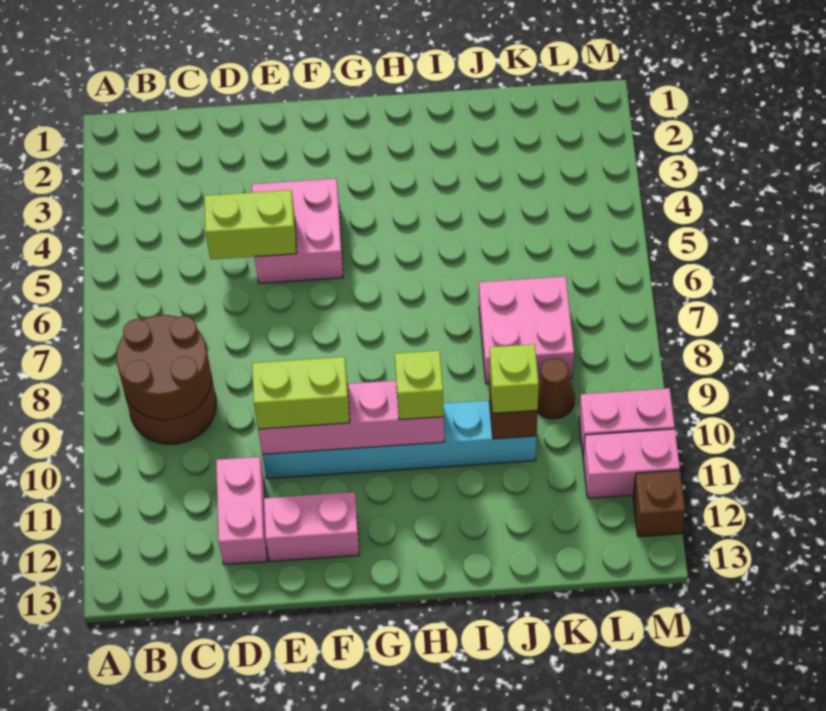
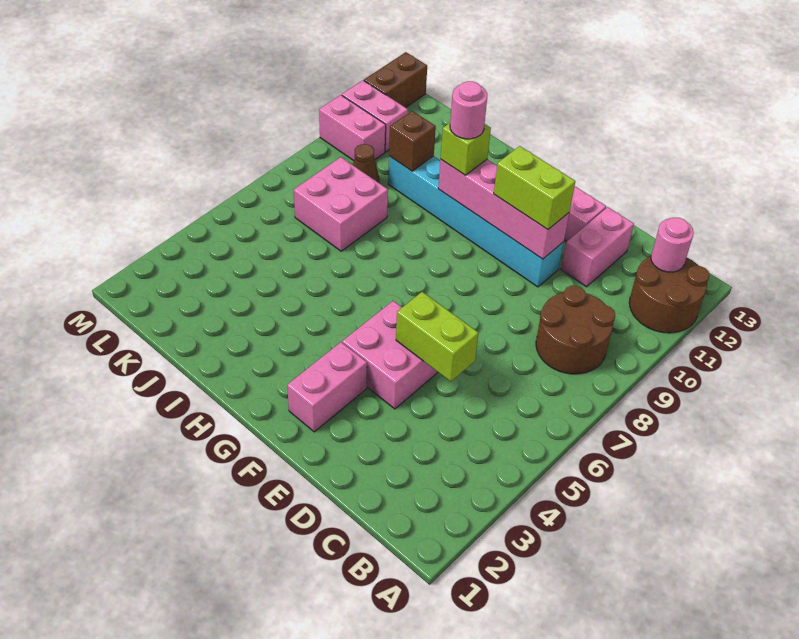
brown round brick B8:C9 level 2 -> brown round brick A11:B12 level 1
none -> pink round brick B12 level 2
none -> pink brick F2:F3 level 1
none -> pink round brick H10 level 4
lime brick J10 level 3 -> none
brown brick M12 level 1 -> brown brick M12:M13 level 1

